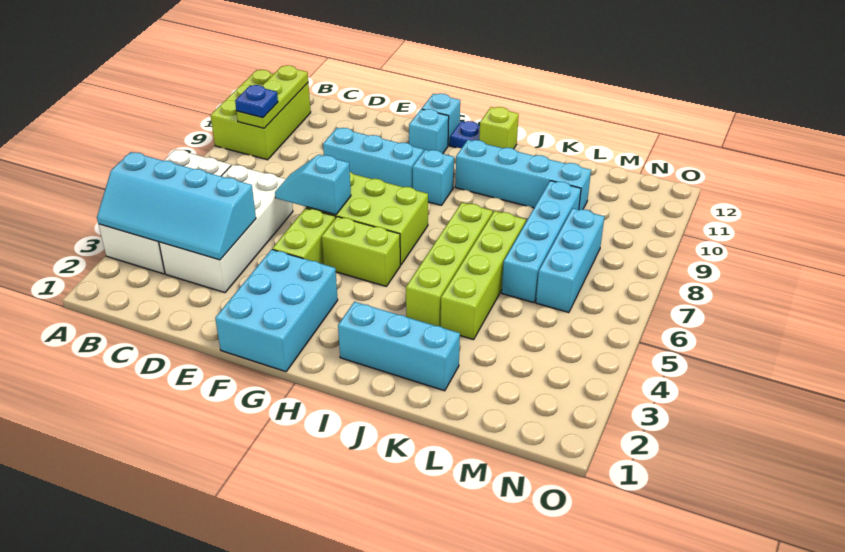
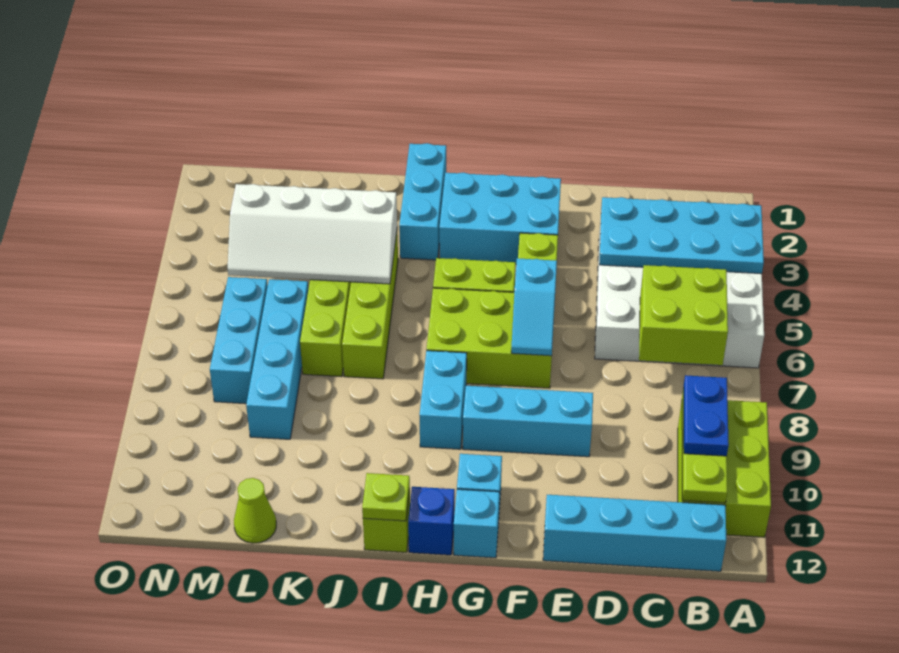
cyan slope A3:D4 level 2 top 4 -> cyan plate A3:D4 level 2
none -> lime brick B6:C7 level 2
blue plate B9 level 3 -> blue plate B9:B10 level 3
cyan slope E6:F6 level 2 top F -> cyan slope F6:F7 level 2 top 6
cyan brick F1:G3 level 1 -> cyan brick F2:H3 level 1
cyan brick H9 level 1 -> cyan brick H8:H9 level 1
blue plate H12 level 1 -> blue brick H12 level 1
cyan brick I2:K2 level 1 -> cyan brick I1:I3 level 1
cyan brick I10:L10 level 1 -> cyan brick B12:E12 level 1
none -> lime plate I12 level 2
none -> white slope J4:M5 level 2 top 4
none -> lime cone L12 level 1

